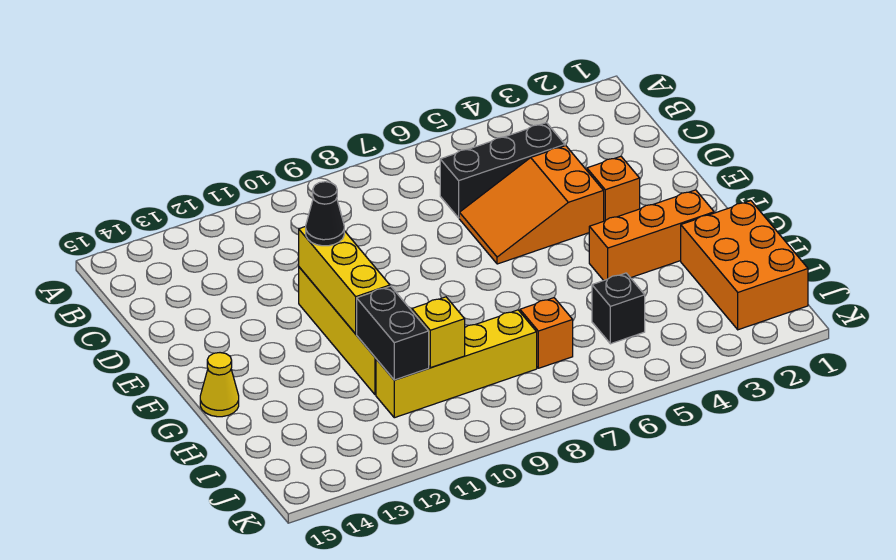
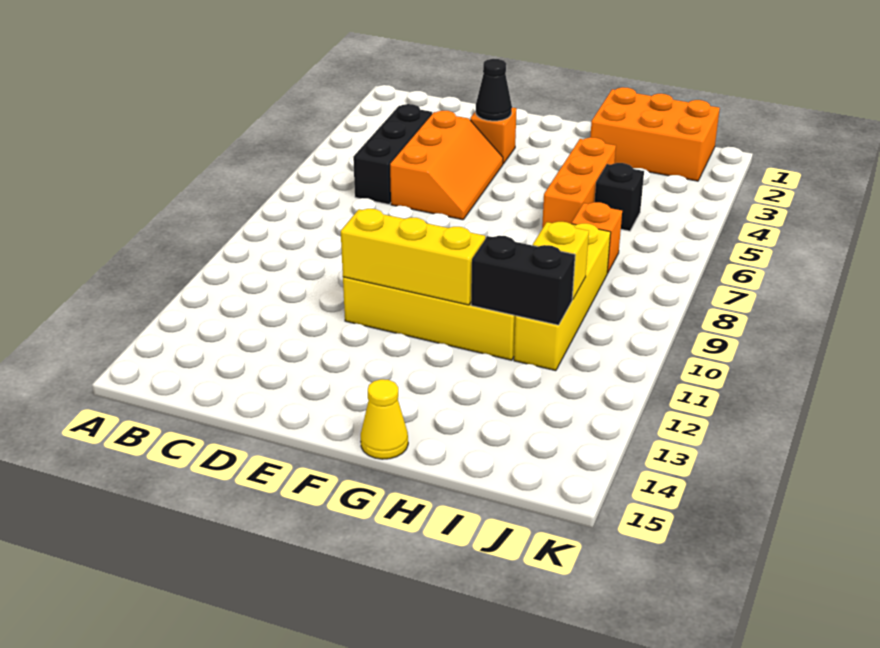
orange slope D4:E6 level 1 top 4 -> orange slope D4:E6 level 1 top D
black cone E11 level 3 -> black cone E3 level 2
orange brick G2:G4 level 1 -> orange brick H4:H6 level 1

